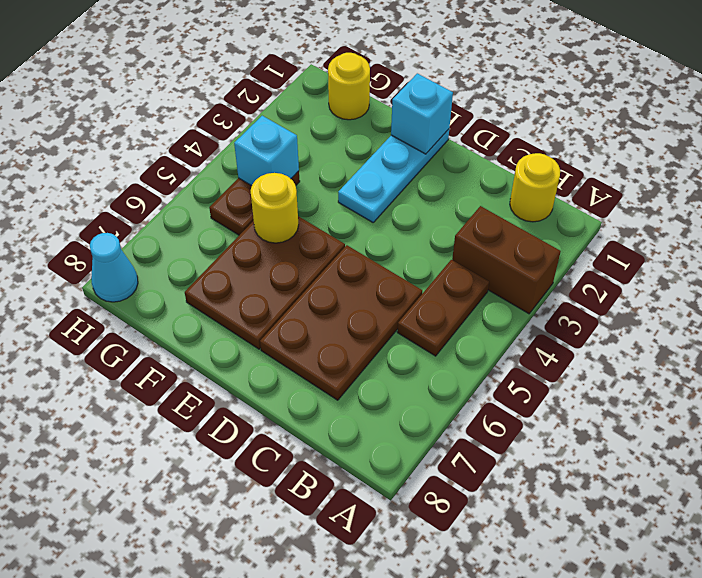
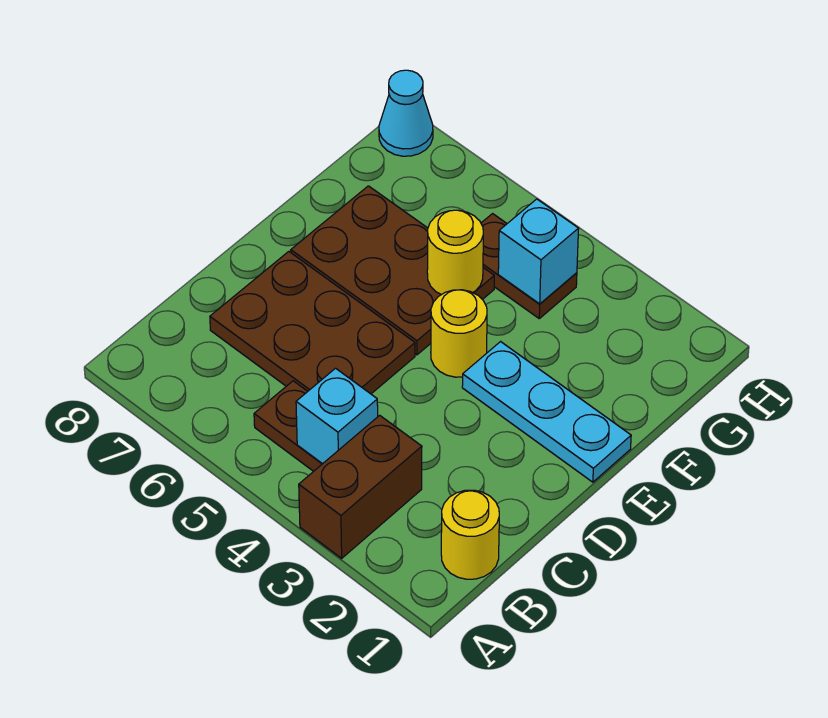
cyan brick E1 level 2 -> cyan brick B4 level 2
yellow round brick G1 level 1 -> yellow round brick E4 level 1

